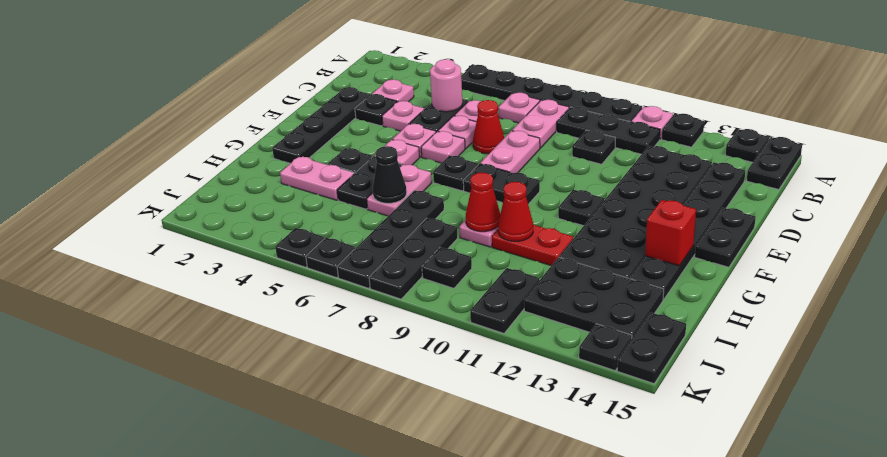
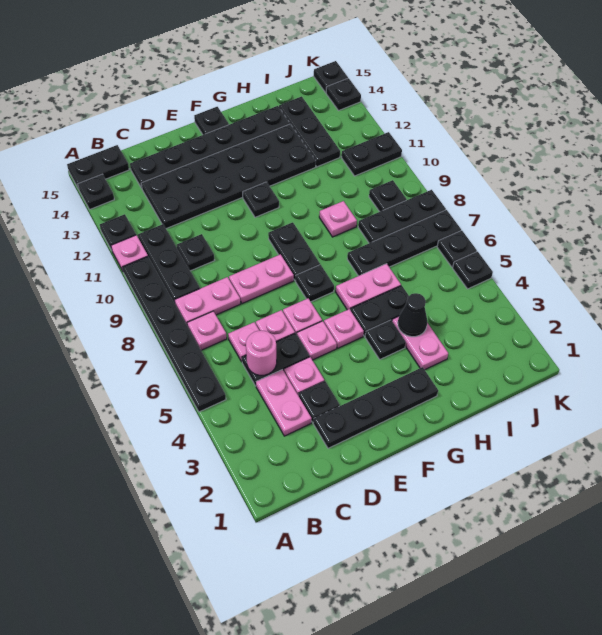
pink plate C3 level 1 -> pink plate C3:C4 level 1
red cone D7 level 1 -> none
black plate E15:F15 level 1 -> black plate F15 level 1
red brick G14 level 2 -> none
black cone H6 level 2 -> black cone H4 level 2
red cone H9 level 2 -> none
red plate H10:H11 level 1 -> none
red cone H10 level 2 -> none
black plate I12:J14 level 1 -> black plate I12:I14 level 1
black plate J15:K15 level 1 -> black plate K15 level 1

